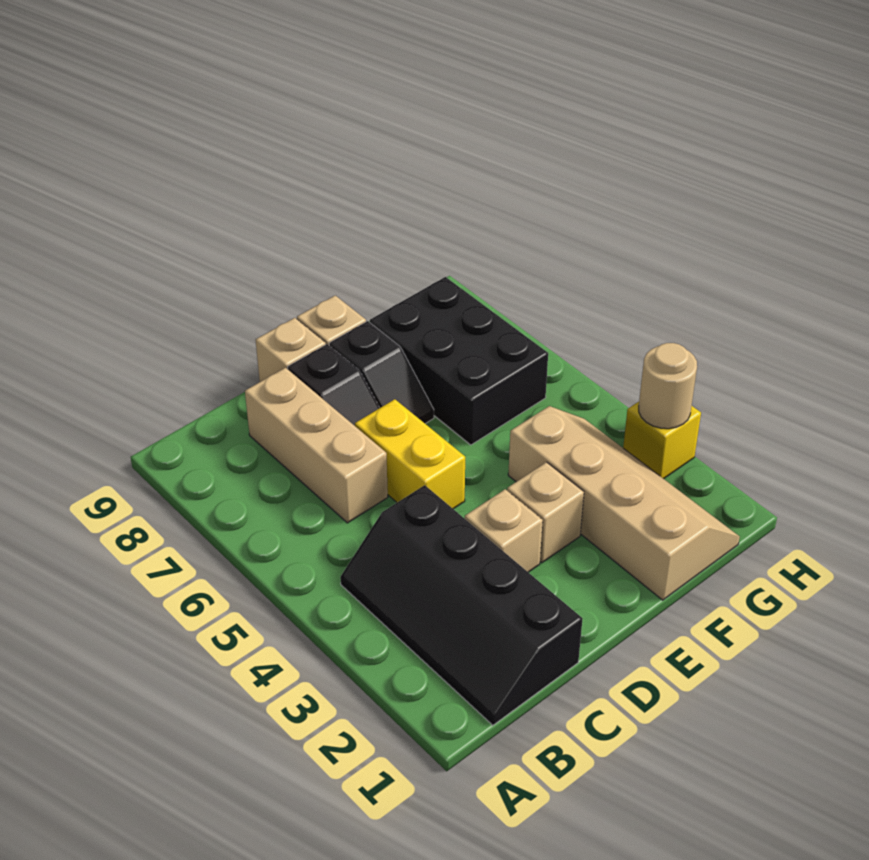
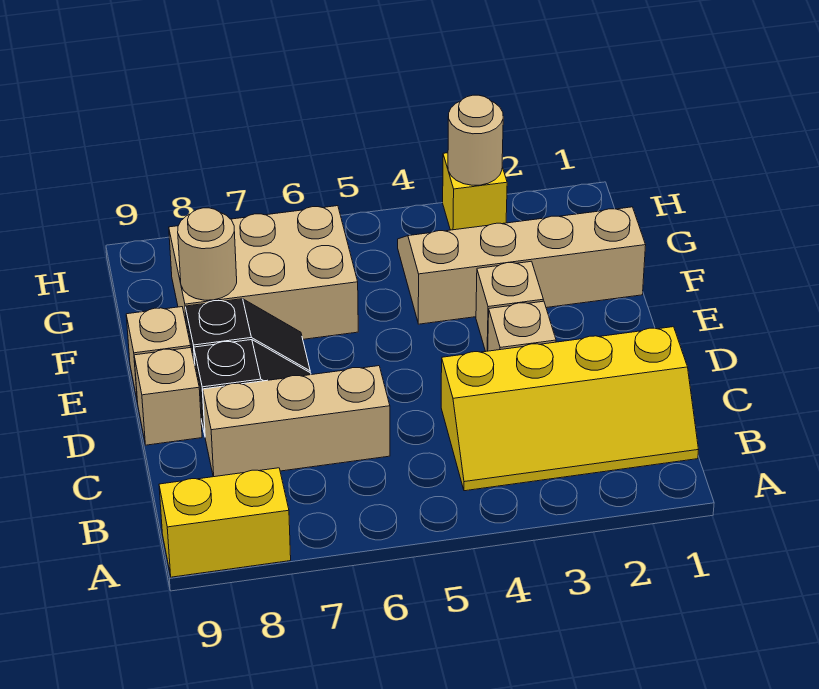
black slope B1:C4 level 1 top C -> yellow slope B1:C4 level 1 top C
yellow brick D5:D6 level 1 -> yellow brick A8:A9 level 1
black brick F6:G8 level 1 -> tan brick F6:G8 level 1
none -> tan round brick F8 level 2

